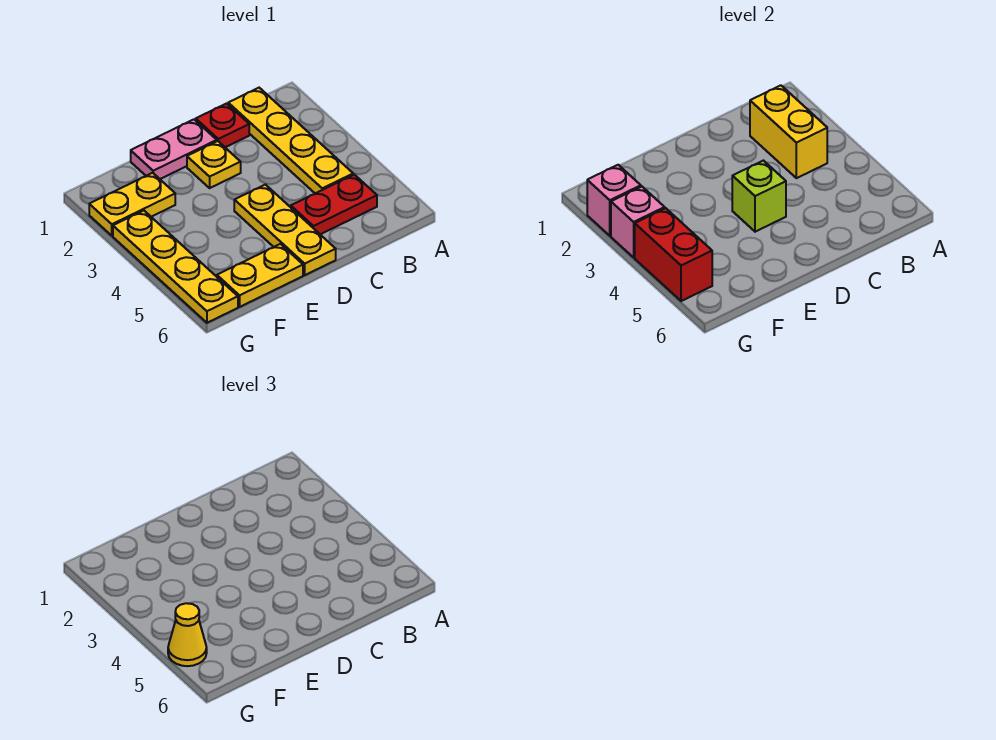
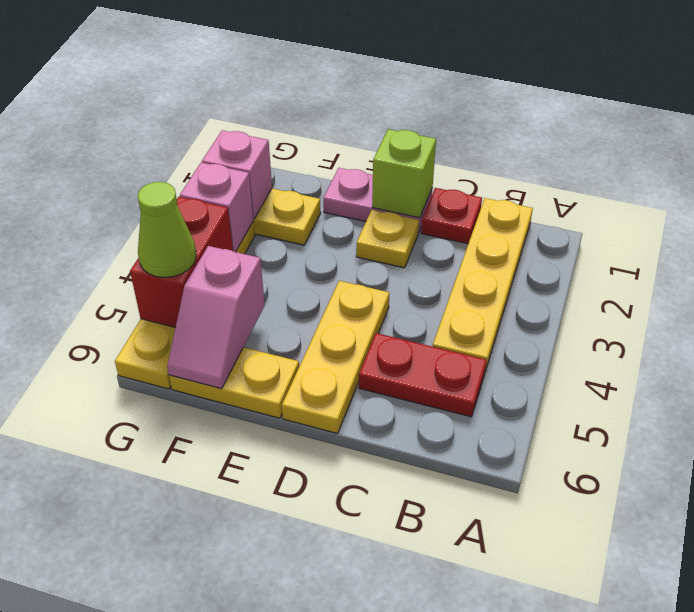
yellow brick B2:B3 level 2 -> none
lime brick D4 level 2 -> lime brick D1 level 2
none -> pink slope F5:F6 level 2 top 5
yellow cone G5 level 3 -> lime cone G5 level 3

